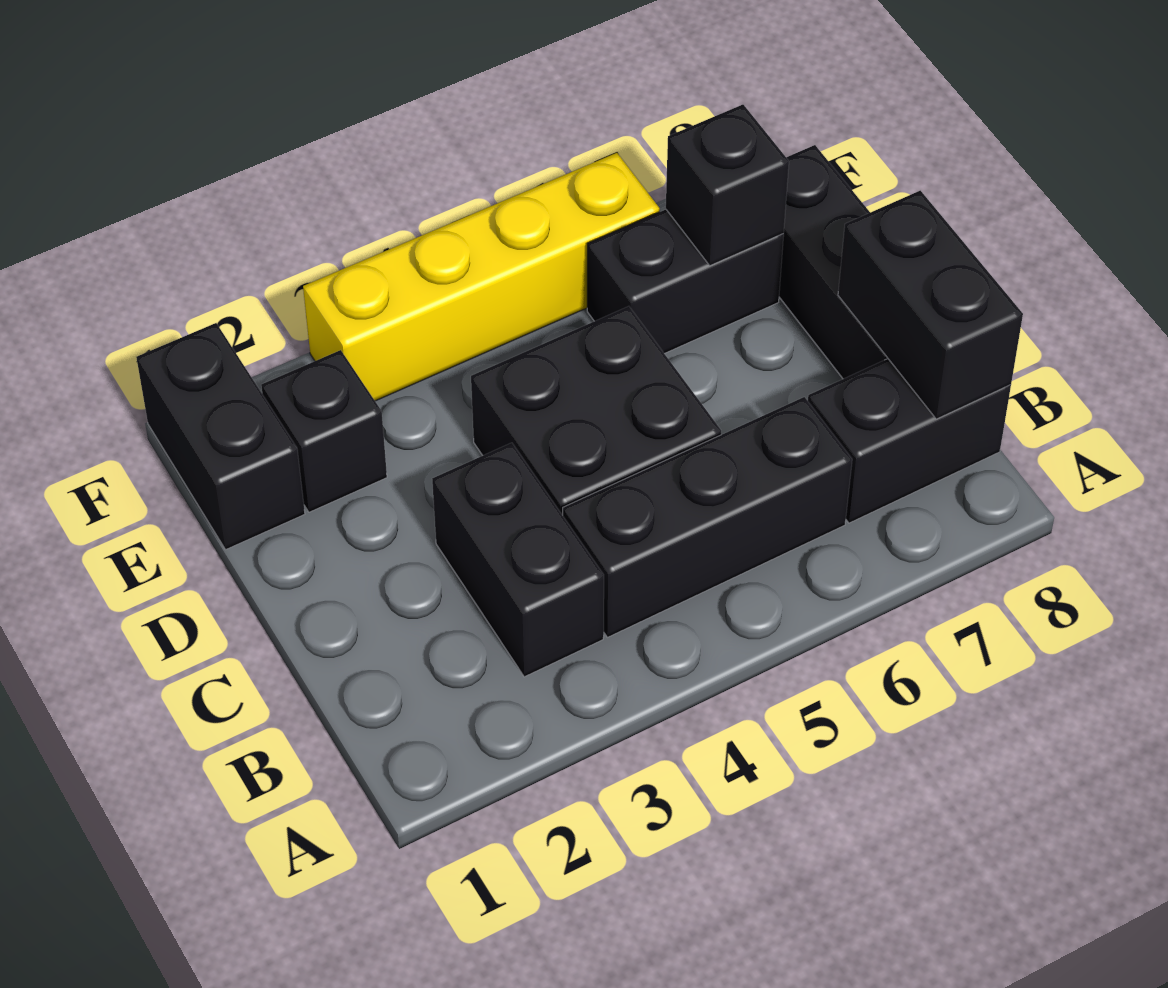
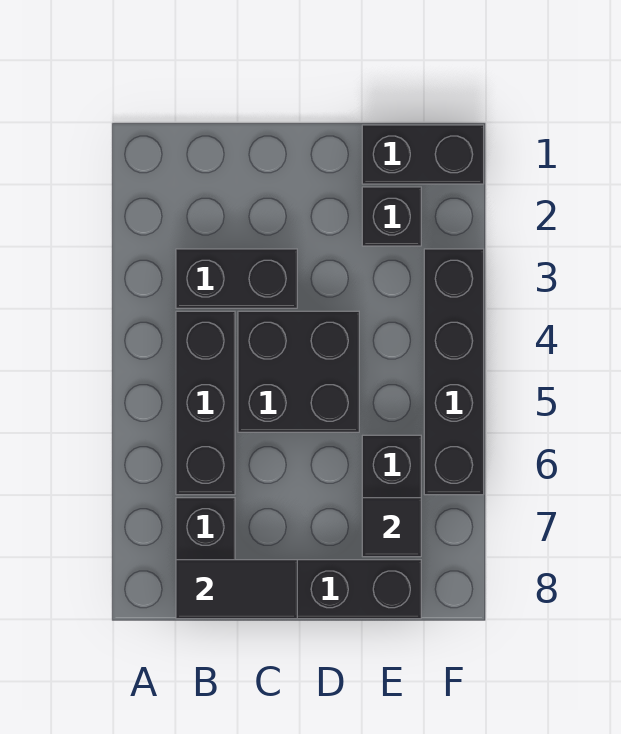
black brick B8:C8 level 2 -> black tile B8:C8 level 2
black brick E7 level 2 -> black tile E7 level 2
yellow brick F3:F6 level 1 -> black brick F3:F6 level 1

